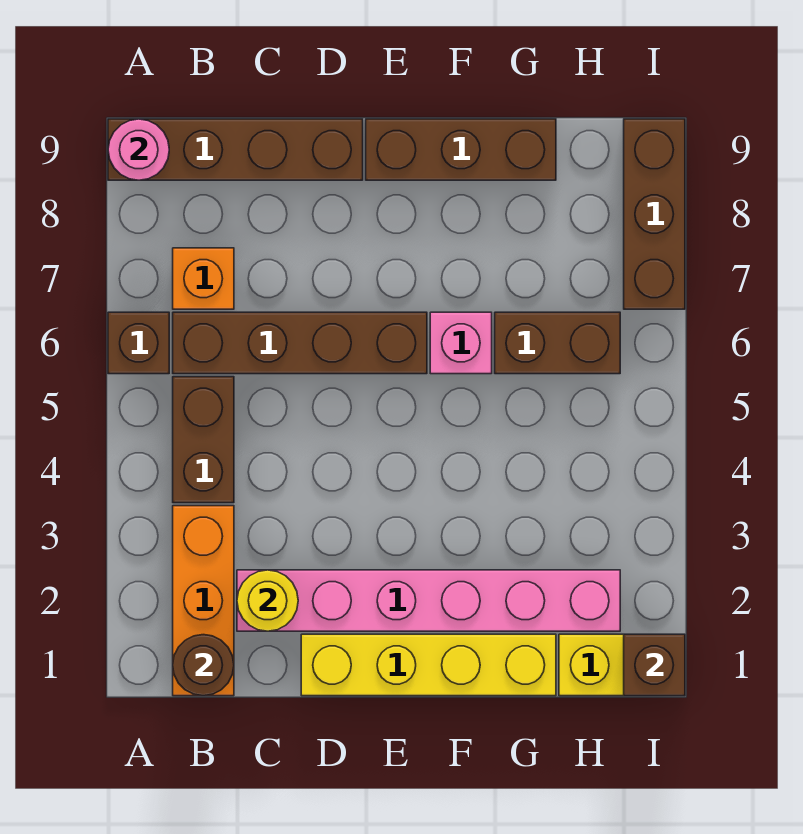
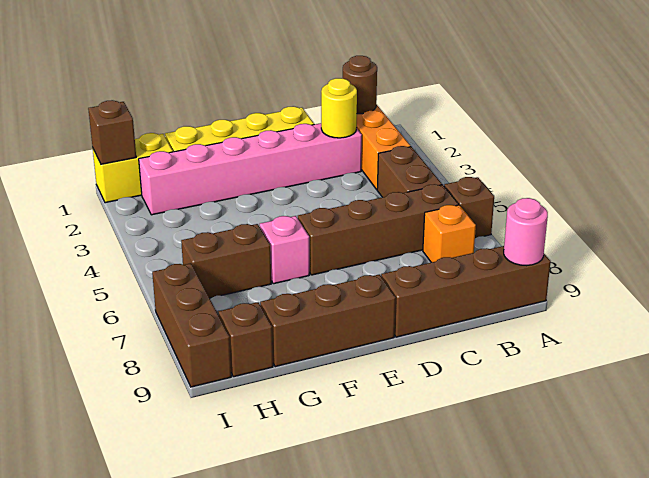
none -> brown brick H9 level 1

